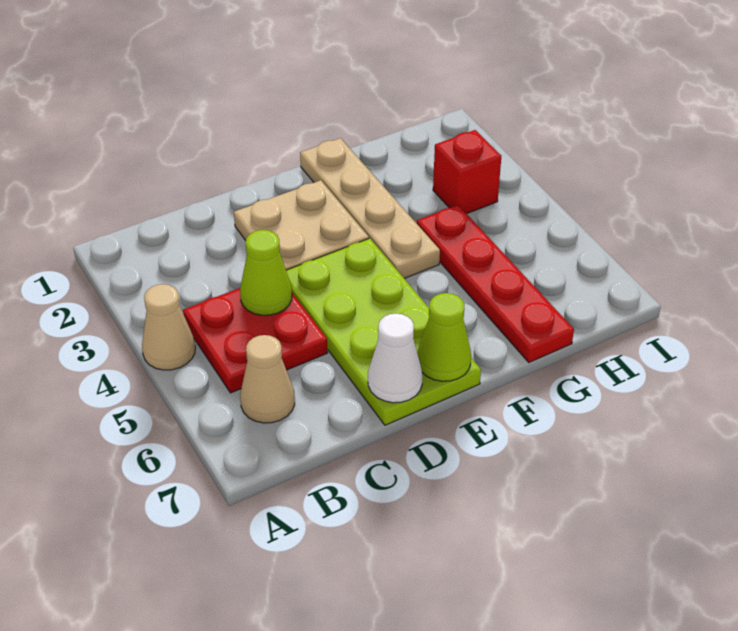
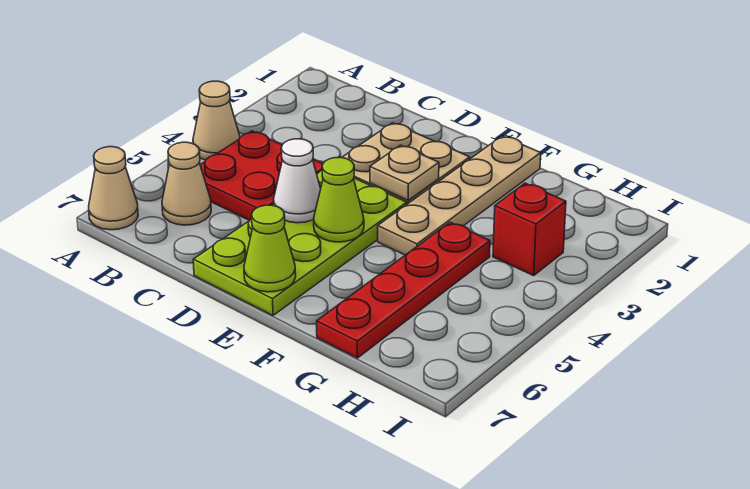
none -> tan cone A7 level 1
lime cone C4 level 2 -> lime cone E5 level 2
white cone D7 level 2 -> white cone D5 level 2
none -> tan plate E3 level 2

